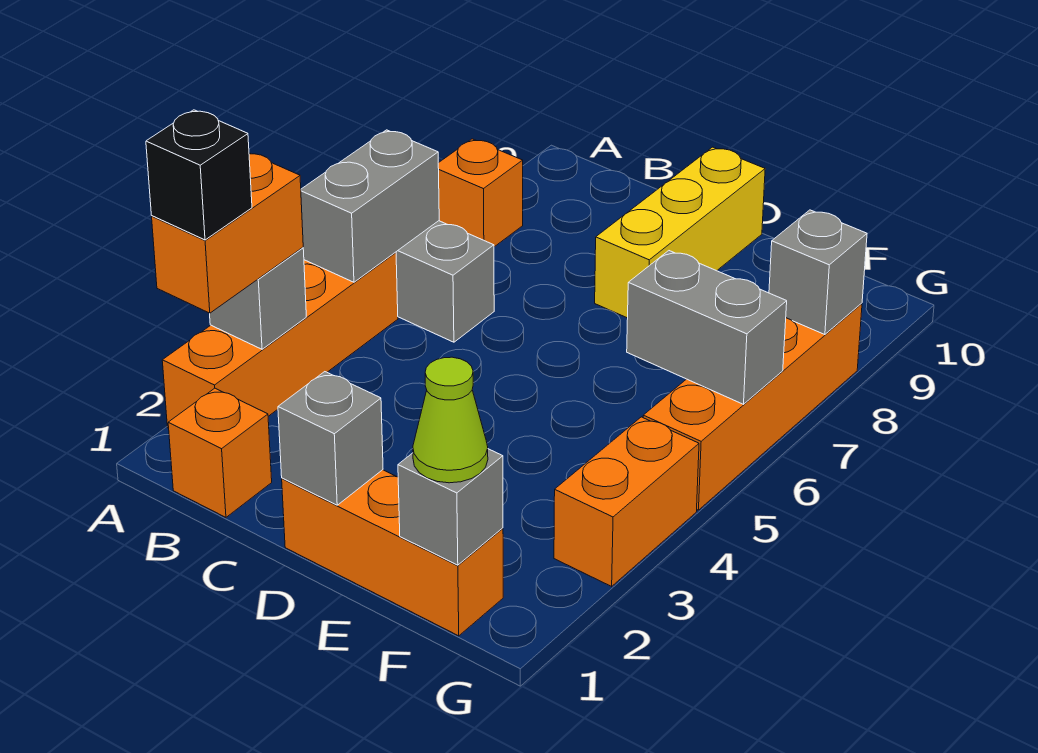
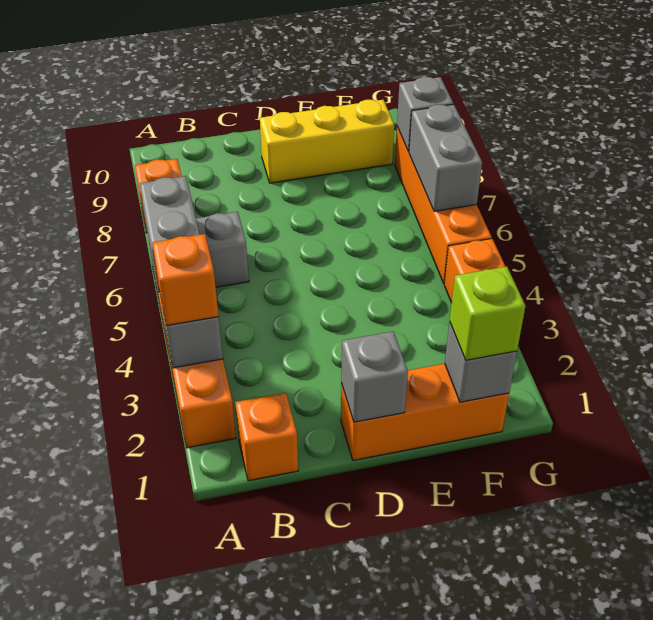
orange brick A2:A3 level 3 -> orange brick A3 level 3
black brick A2 level 4 -> none
yellow brick D8:D10 level 1 -> yellow brick D9:F9 level 1
lime cone F1 level 3 -> lime brick F1 level 3
grey brick F6:G6 level 2 -> grey brick G6:G7 level 2

